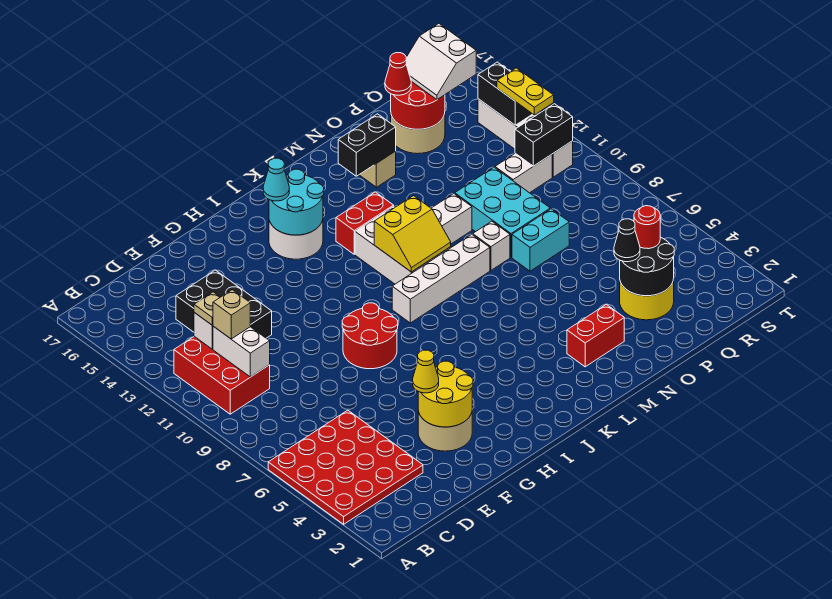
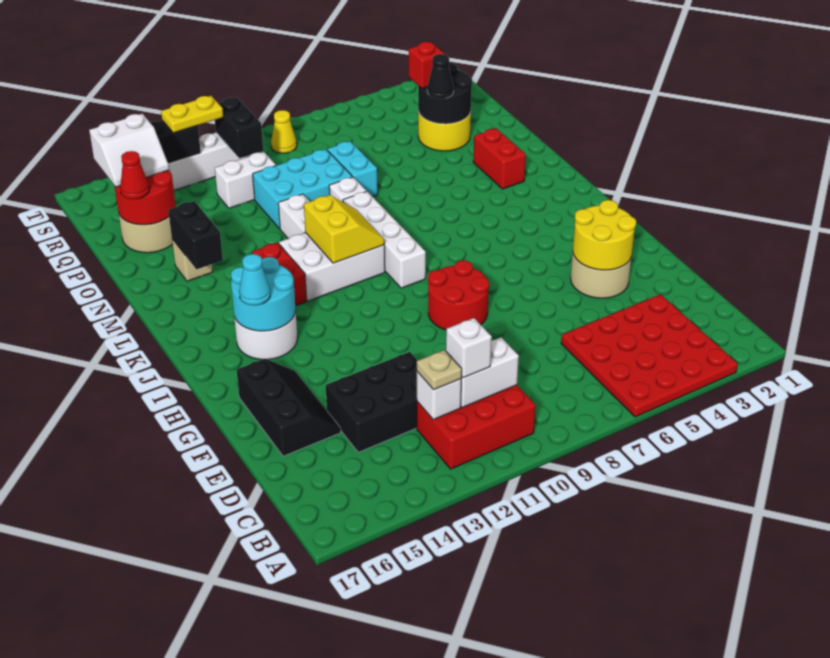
tan brick C11 level 3 -> white brick C11 level 3
none -> black slope E15:G16 level 1 top 16
yellow cone F4 level 3 -> yellow cone S9 level 1
red round brick Q4 level 3 -> red brick Q4 level 3
white brick Q11:R11 level 1 -> white brick Q11:Q12 level 1

